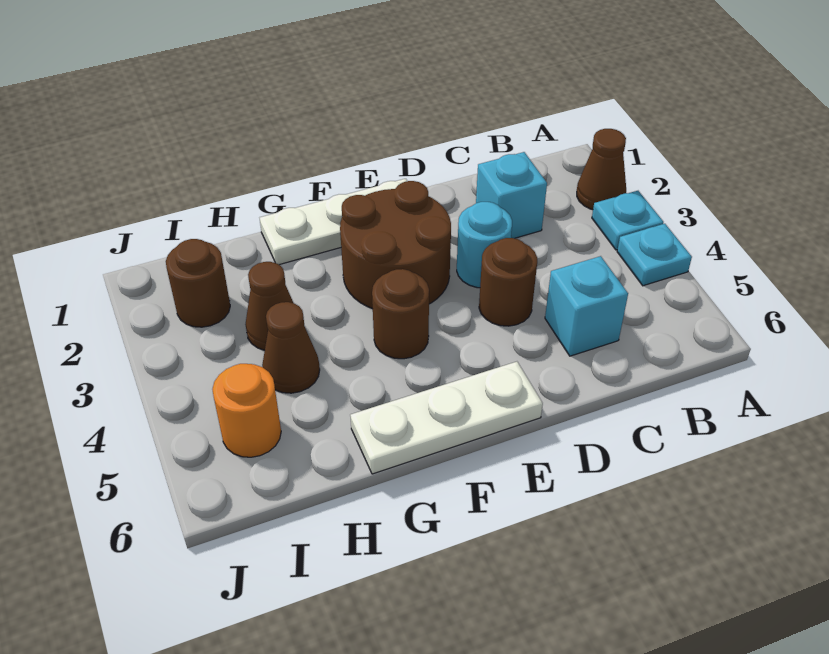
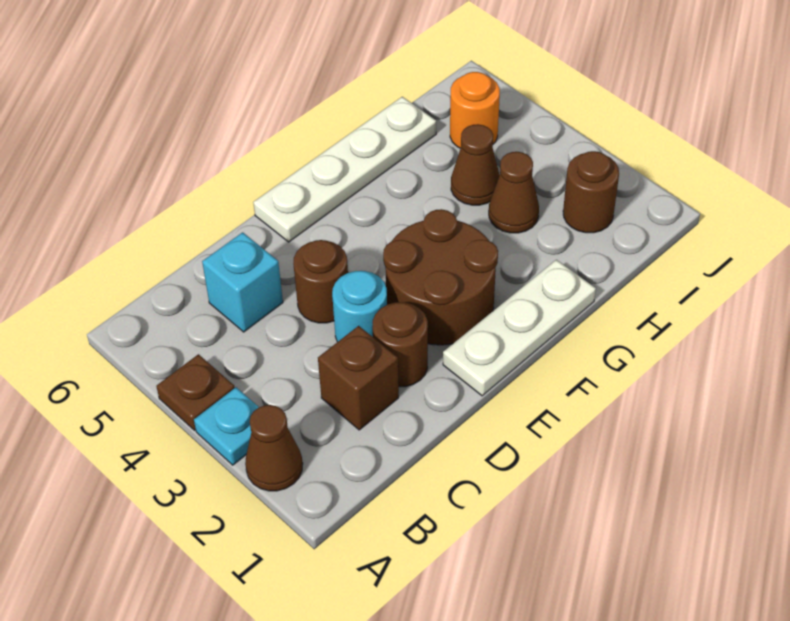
cyan plate A4 level 1 -> brown plate A4 level 1
cyan brick C2 level 1 -> brown brick C2 level 1
white plate E6:G6 level 1 -> white plate E6:H6 level 1
brown round brick F4 level 1 -> brown round brick D2 level 1

